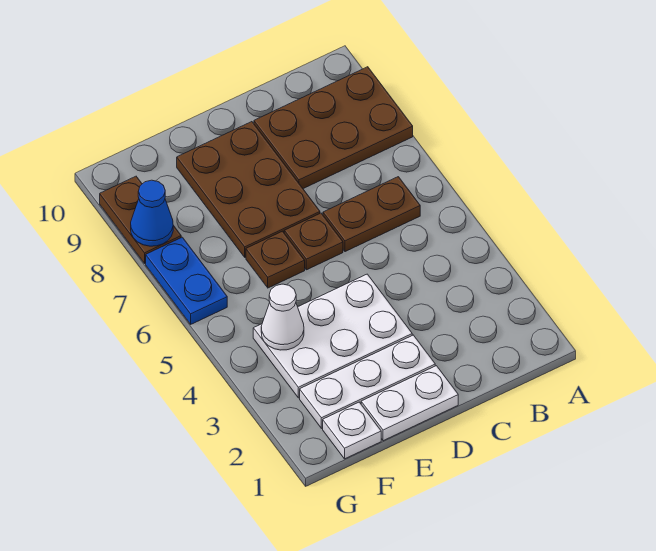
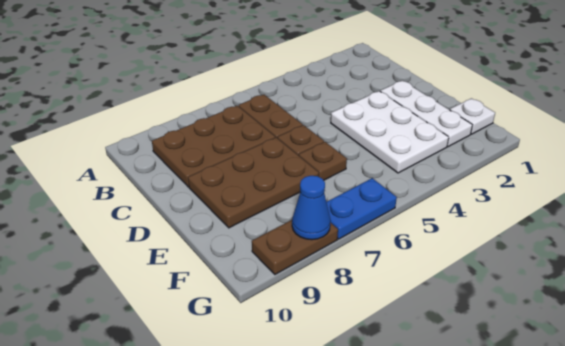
brown plate A8:C9 level 1 -> brown plate B7:C9 level 1
white plate D1:E1 level 1 -> none
white cone F4 level 2 -> none

